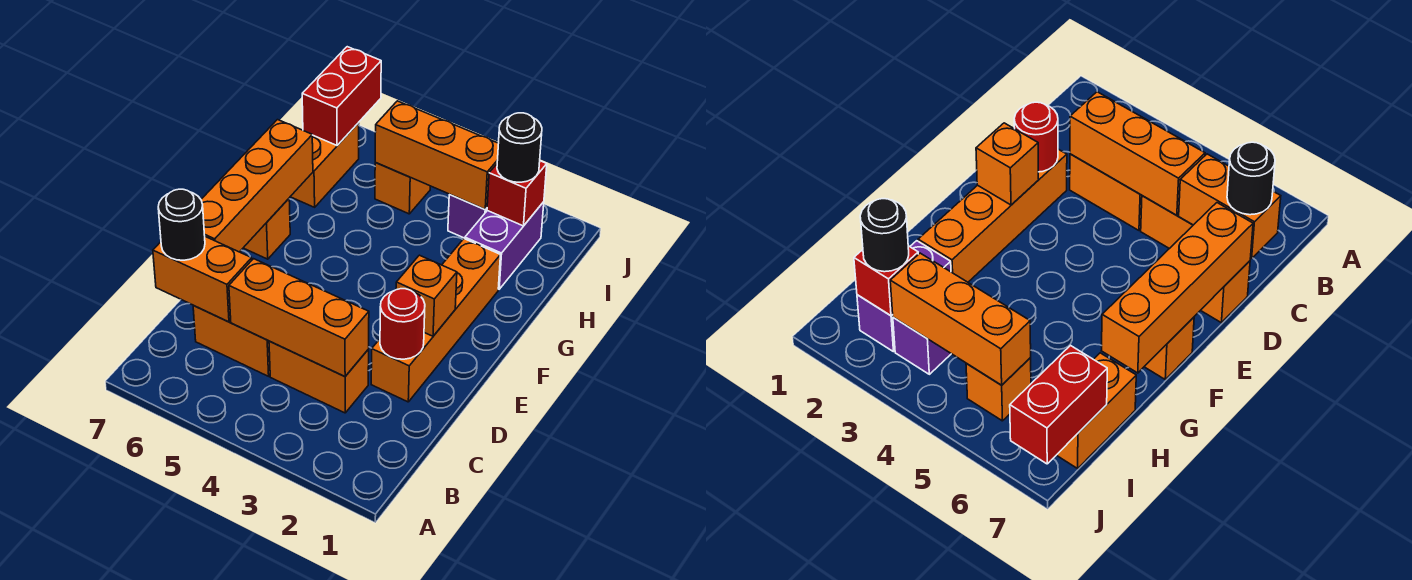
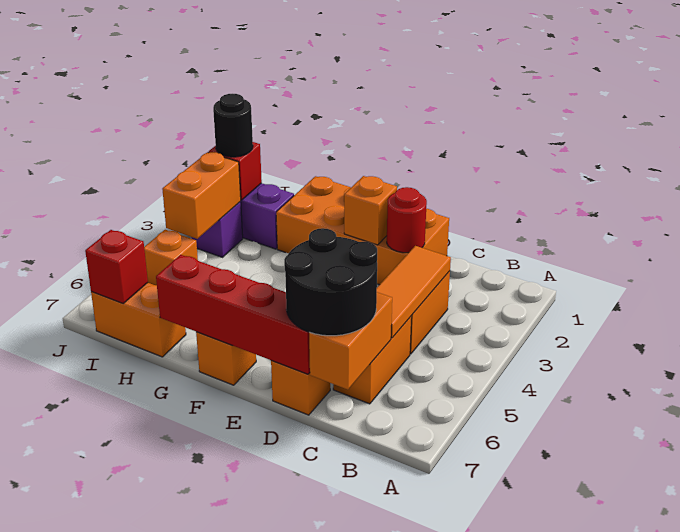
orange brick C3:C5 level 2 -> orange tile C3:C5 level 2
black round brick C7 level 3 -> black round brick C6:D7 level 3
orange brick D2:G2 level 1 -> orange brick D1:G2 level 1
orange brick D7:G7 level 2 -> red brick D7:G7 level 2
orange brick I3:I5 level 2 -> orange brick I3:I4 level 2
red brick I7:J7 level 2 -> red brick I7 level 2

